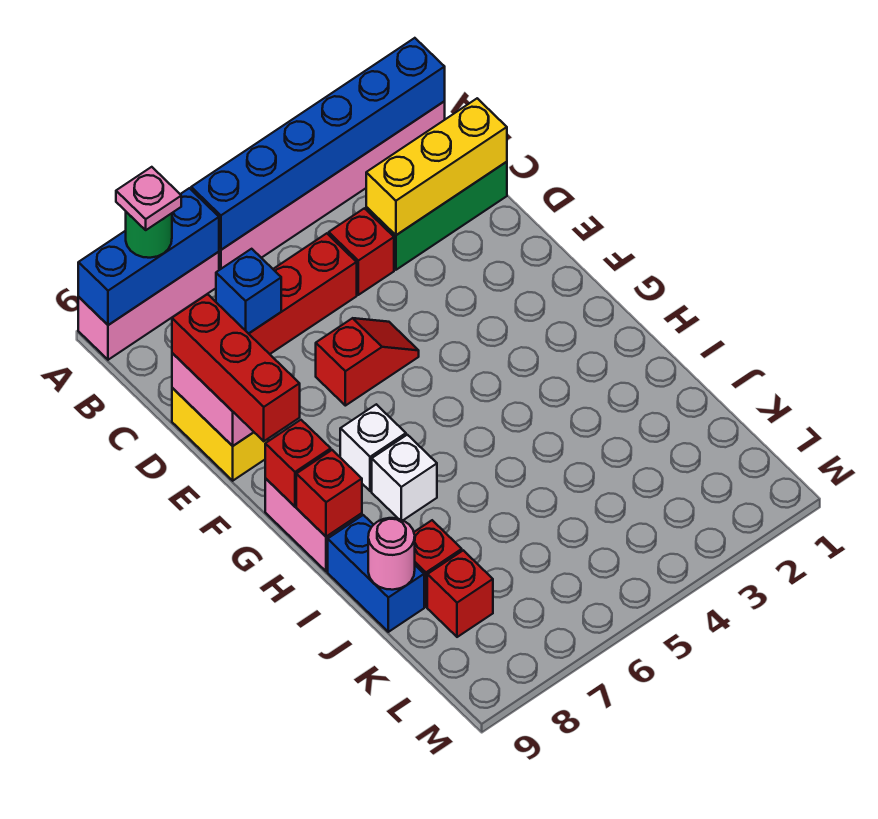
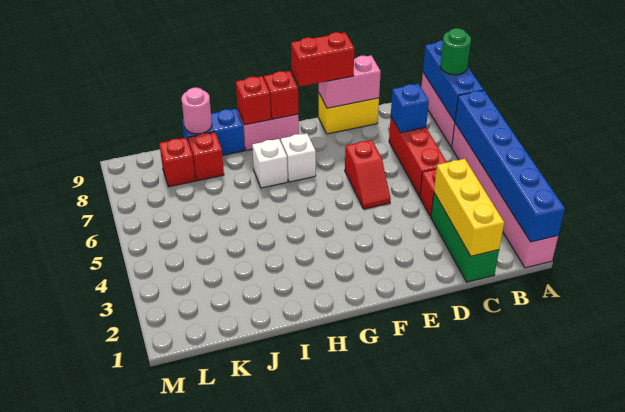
pink plate A8 level 4 -> none
red brick D9:F9 level 3 -> red brick E9:F9 level 3

